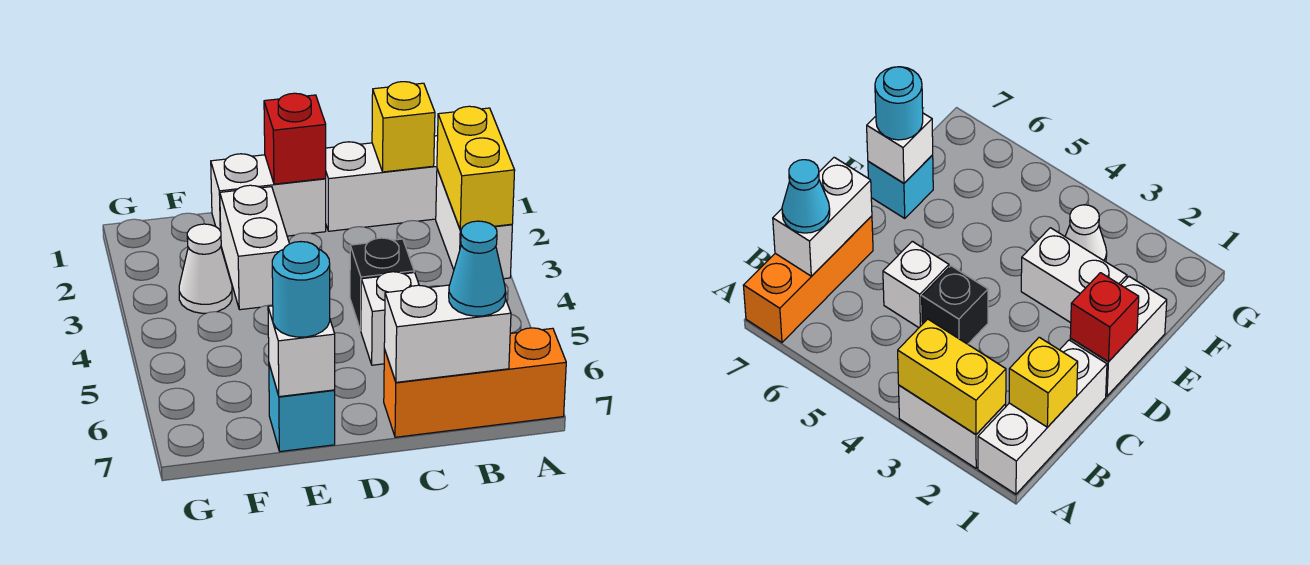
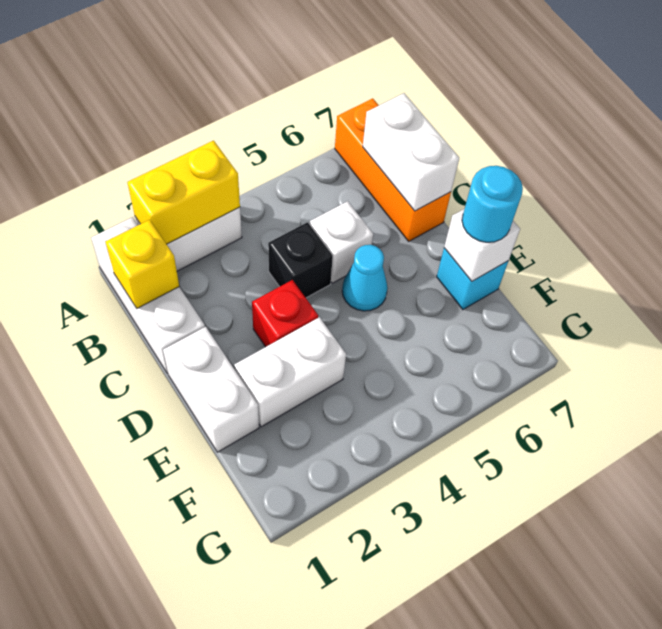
cyan cone B7 level 3 -> cyan cone D5 level 1
red brick D1 level 2 -> red brick D3 level 1
white cone F3 level 1 -> none

